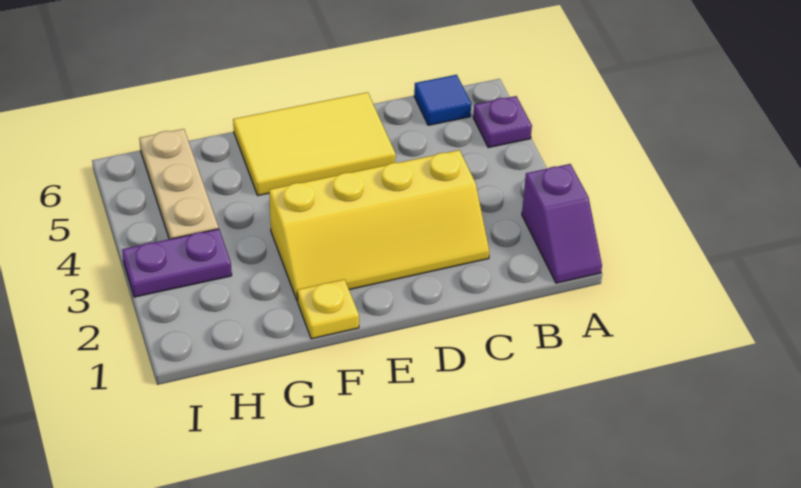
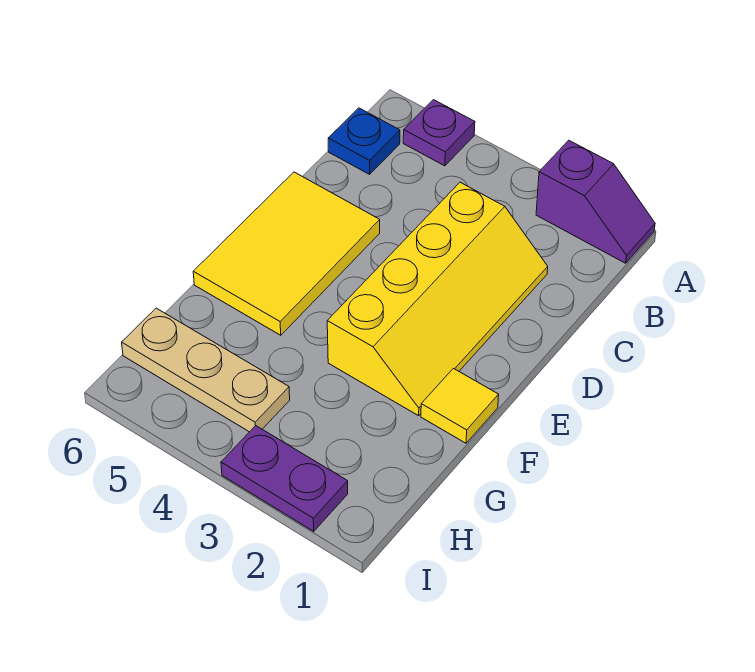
blue tile B6 level 1 -> blue plate B6 level 1
yellow plate F1 level 1 -> yellow tile F1 level 1
purple plate H3:I3 level 1 -> purple plate I2:I3 level 1

